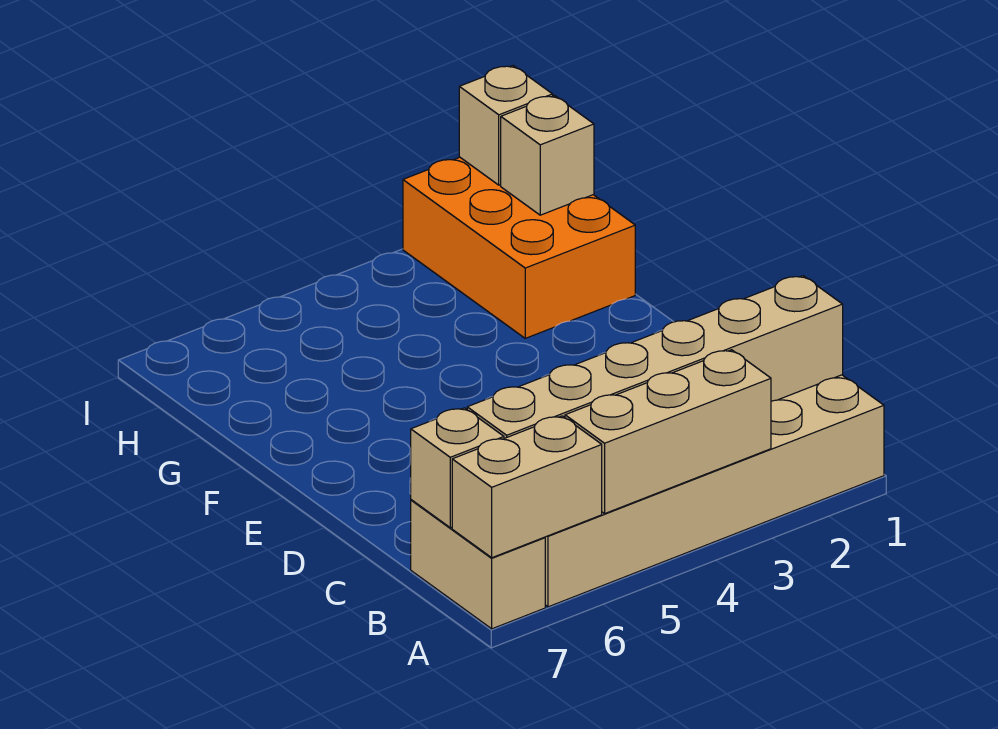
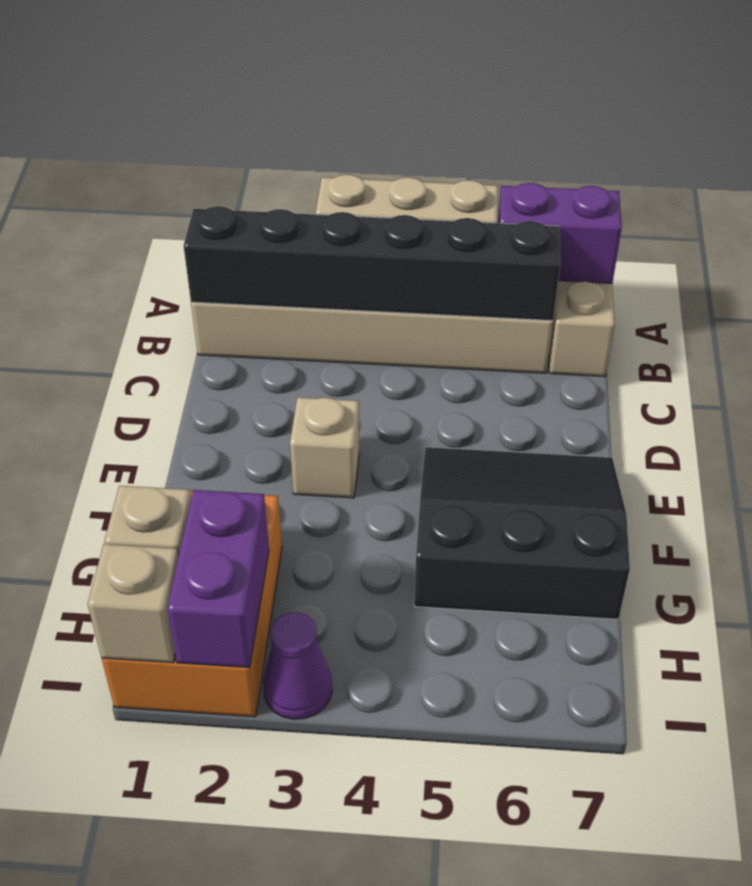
tan brick A6:A7 level 2 -> purple brick A6:A7 level 2
tan brick B1:B6 level 2 -> black brick B1:B6 level 2
tan brick B7 level 2 -> tan brick E3 level 1
none -> black slope E5:G7 level 1 top G
none -> purple brick H2:I2 level 2
none -> purple cone I3 level 1

